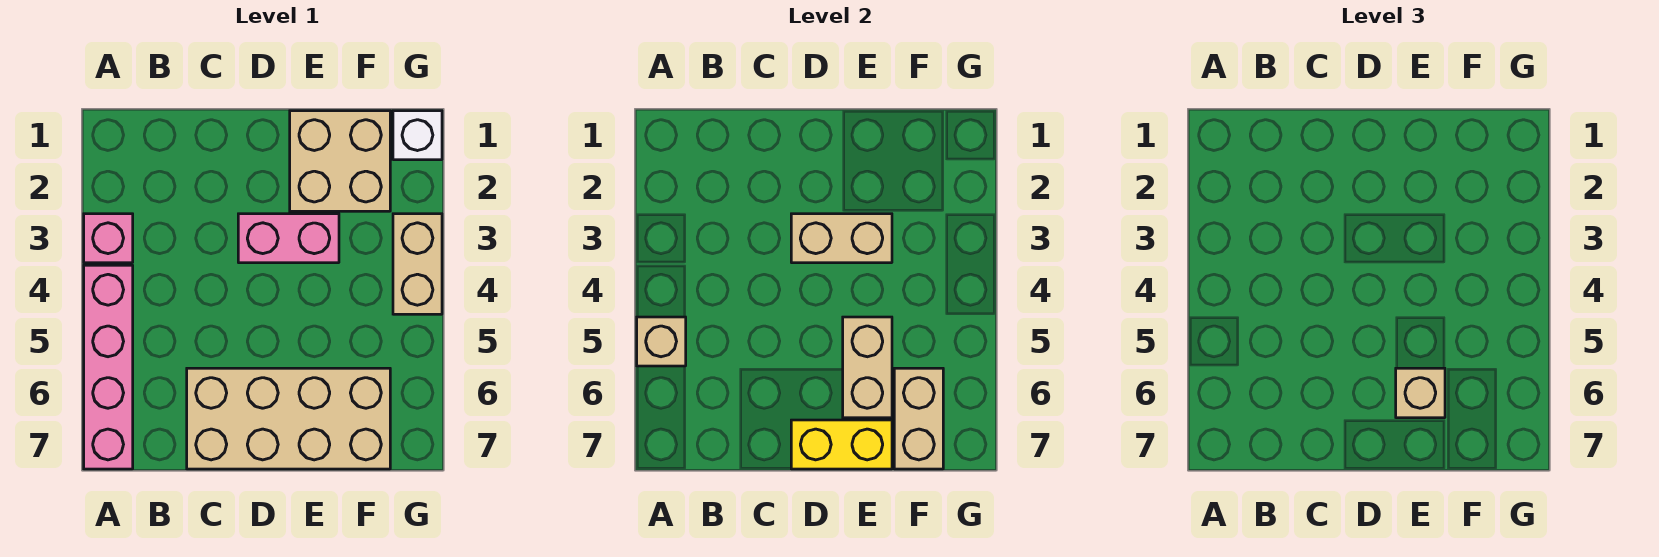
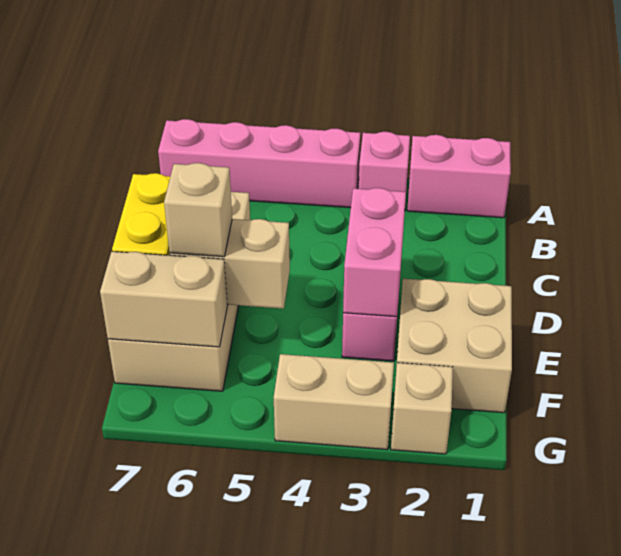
none -> pink brick A1:A2 level 1
tan brick A5 level 2 -> tan brick G2 level 1
tan brick D3:E3 level 2 -> pink brick D3:E3 level 2
white brick G1 level 1 -> none

